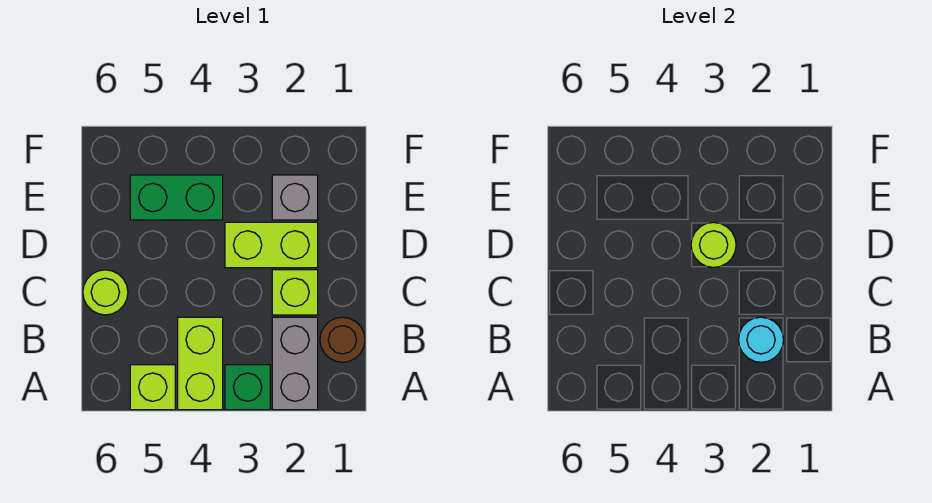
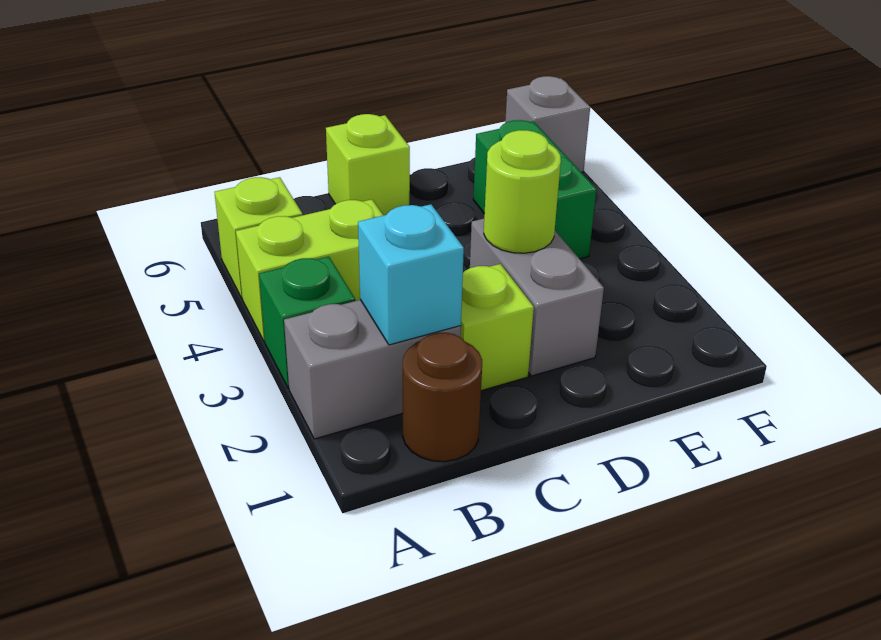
cyan round brick B2 level 2 -> cyan brick B2 level 2
lime round brick C6 level 1 -> lime brick C6 level 1
lime brick D2:D3 level 1 -> grey brick D2:D3 level 1
grey brick E2 level 1 -> grey brick F6 level 1

